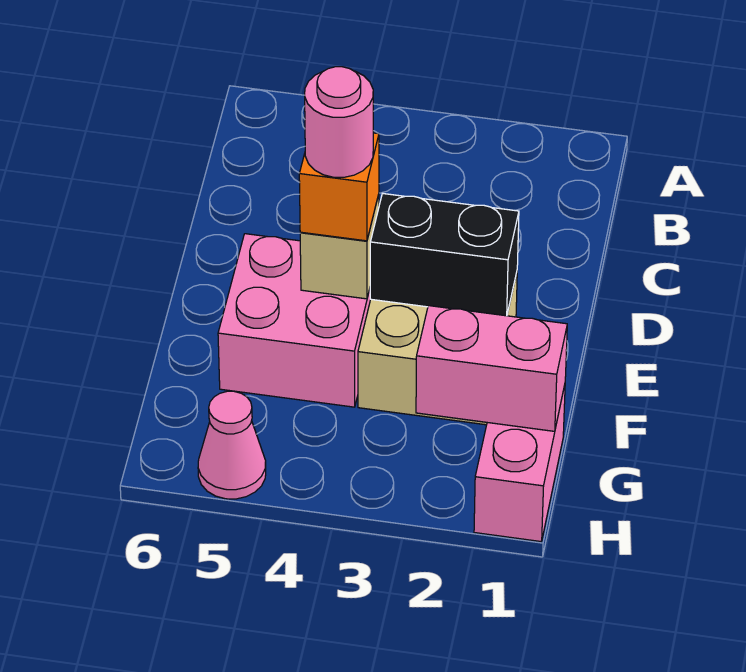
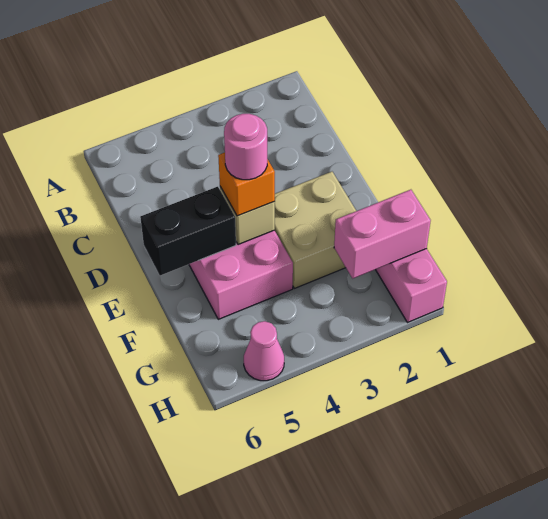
black brick E2:E3 level 2 -> black brick E5:E6 level 2

